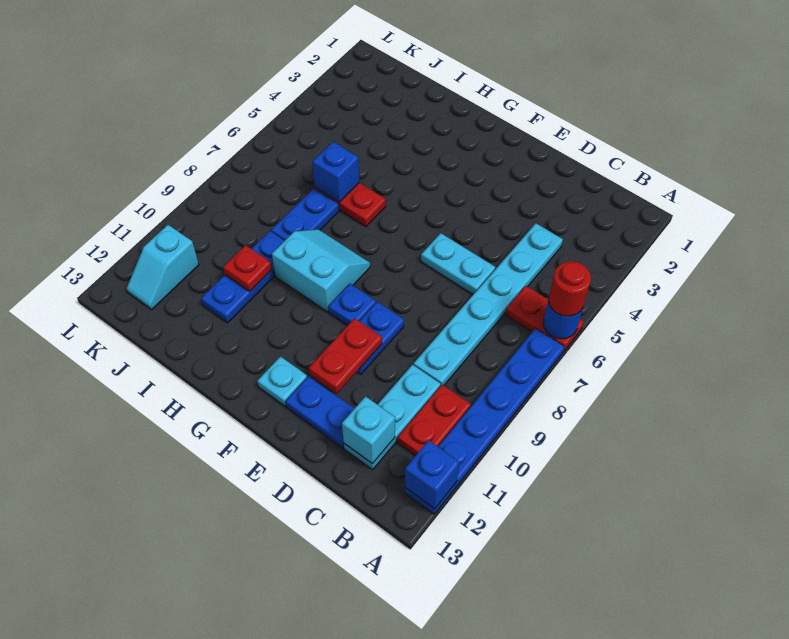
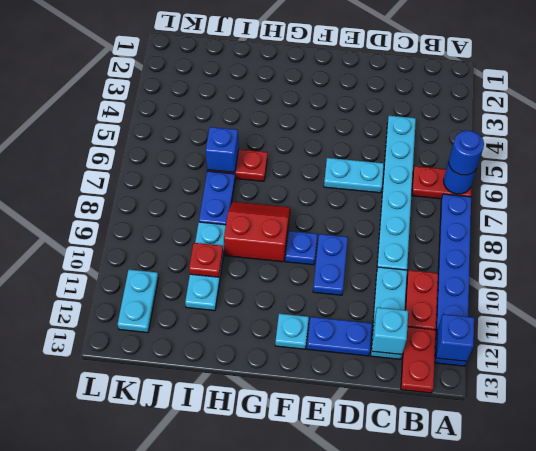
red round brick A6 level 3 -> blue round brick A6 level 3
red plate E10:E11 level 2 -> red plate B12:B13 level 1
cyan slope G8:H9 level 1 top 9 -> red slope G8:H9 level 1 top 9
blue plate I9:I11 level 1 -> cyan plate I9:I11 level 1
cyan slope K11:K12 level 1 top 11 -> cyan plate K11:K12 level 1

